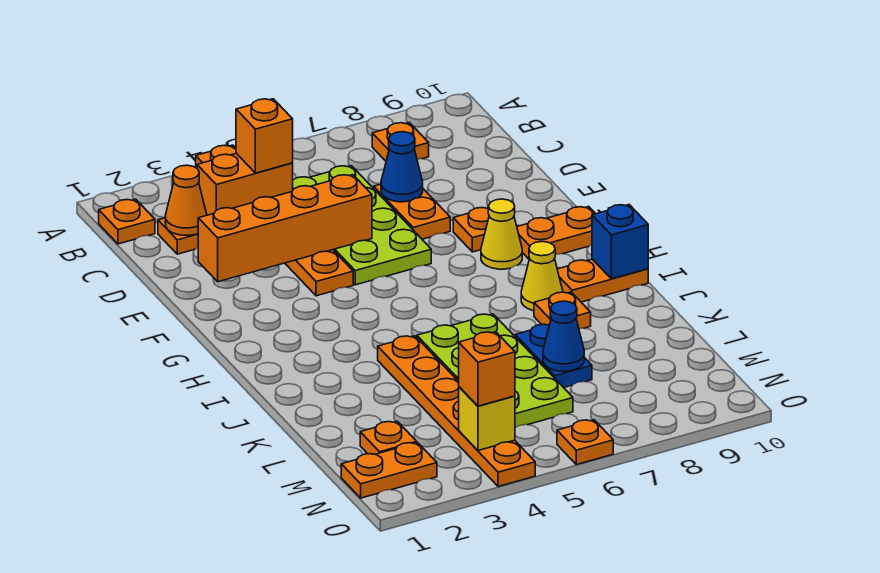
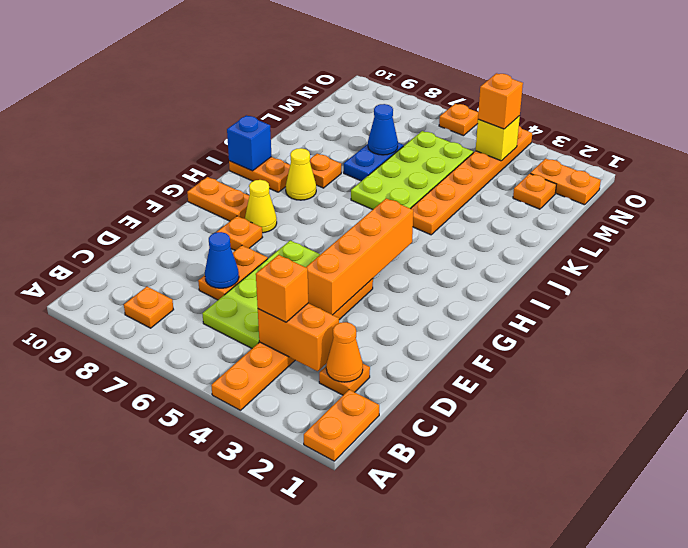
orange plate B1 level 1 -> orange plate A1:B1 level 1
orange brick E2:E5 level 2 -> orange brick E4:H4 level 2

